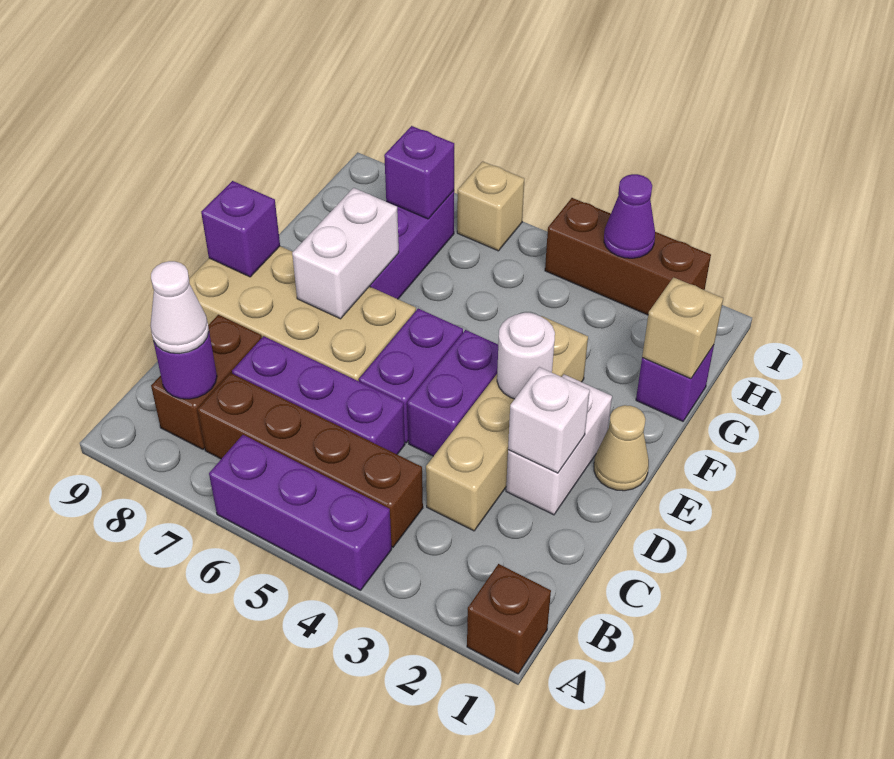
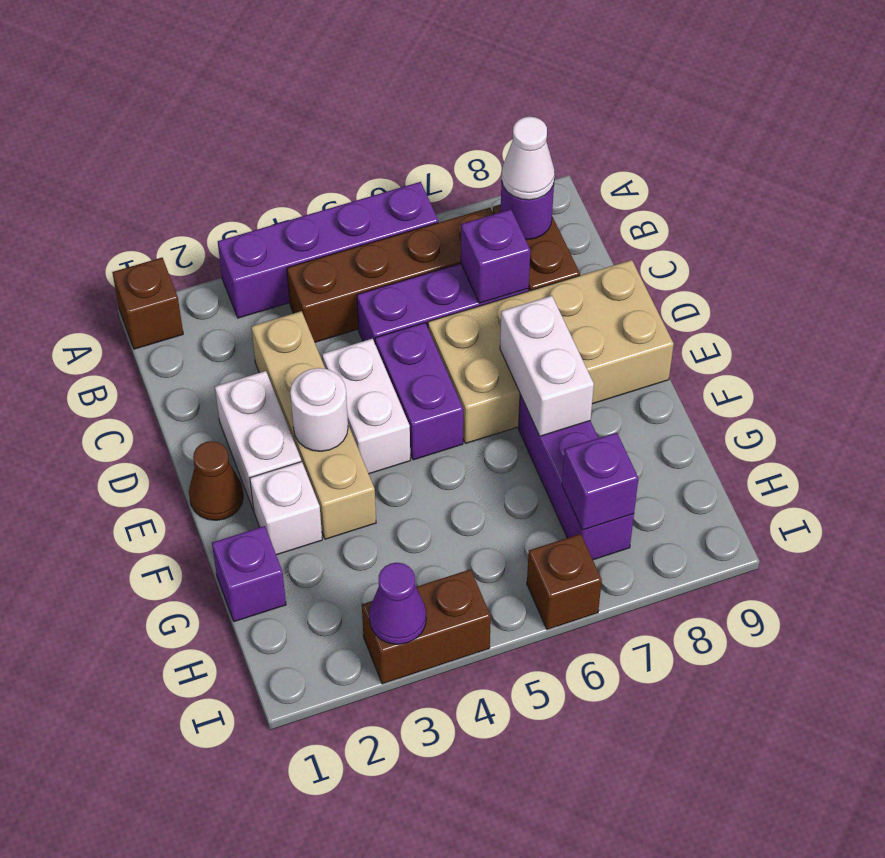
purple brick A4:A6 level 1 -> purple brick A3:A6 level 1
white brick D2 level 2 -> white brick F2 level 1
purple brick D4:E4 level 1 -> white brick D4:E4 level 1
tan cone E1 level 1 -> brown cone E1 level 1
purple brick E9 level 2 -> purple brick C7 level 2
tan brick G1 level 2 -> none
brown brick I2:I4 level 1 -> brown brick I3:I4 level 1
tan brick I6 level 1 -> brown brick I6 level 1

